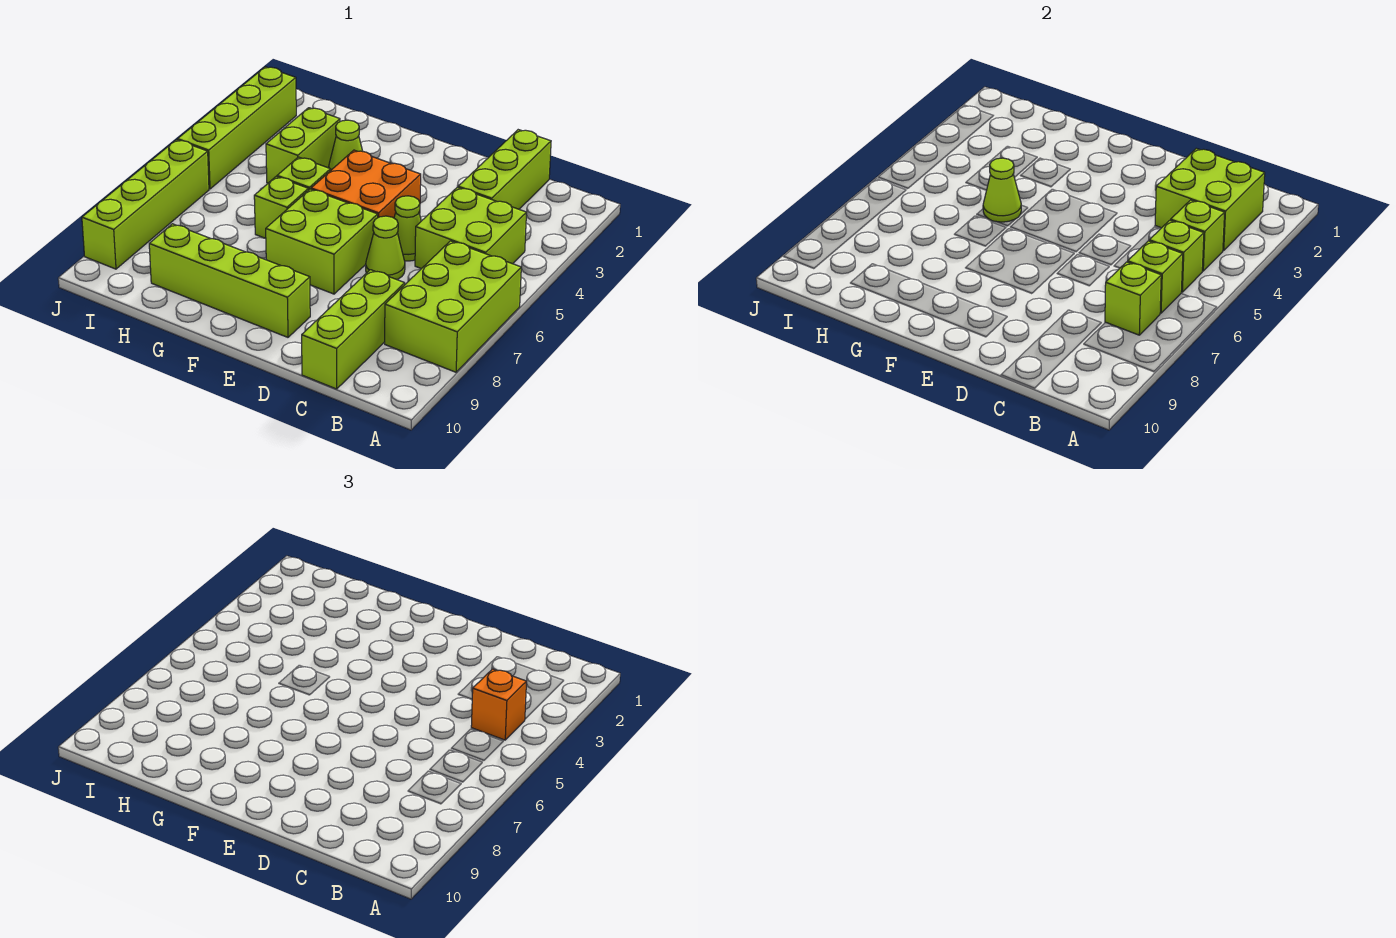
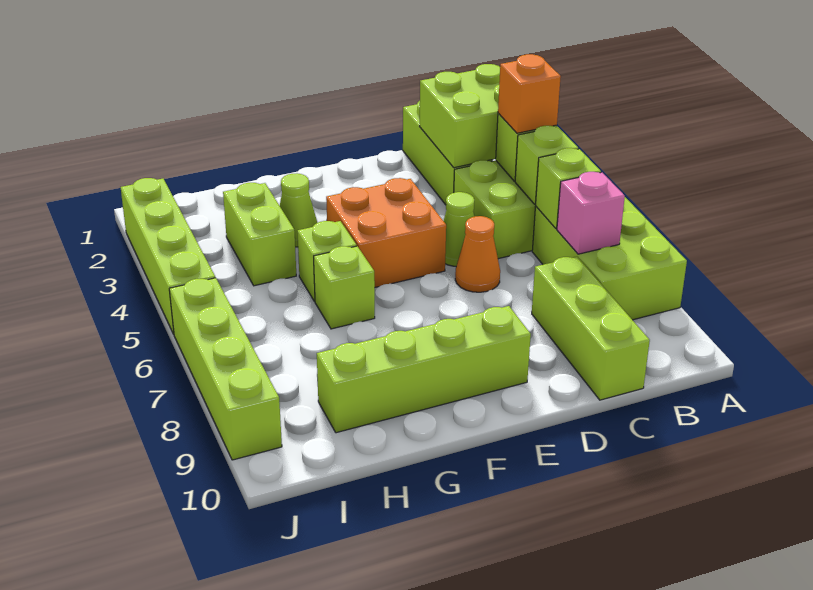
lime brick B7 level 2 -> pink brick B7 level 2
lime cone D6 level 1 -> orange cone D6 level 1
lime brick E6:F7 level 1 -> none
lime cone G5 level 2 -> none

